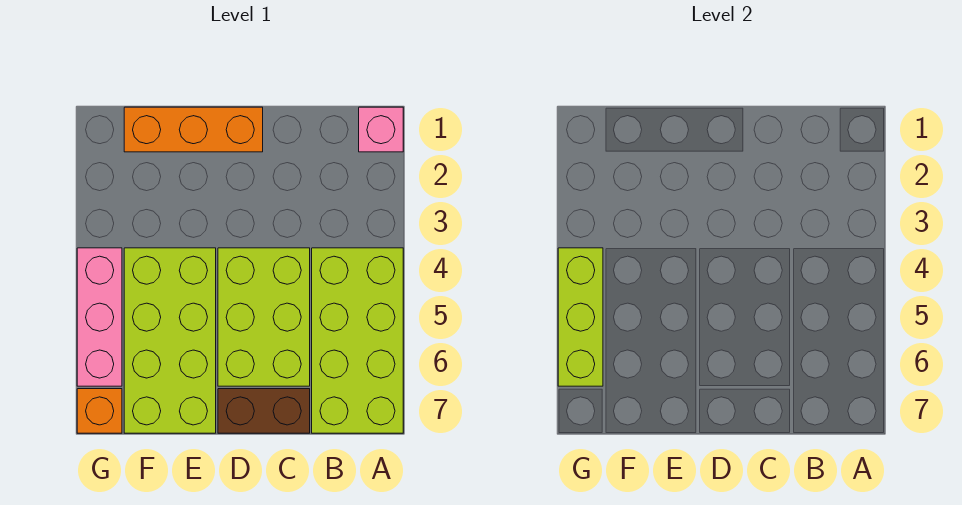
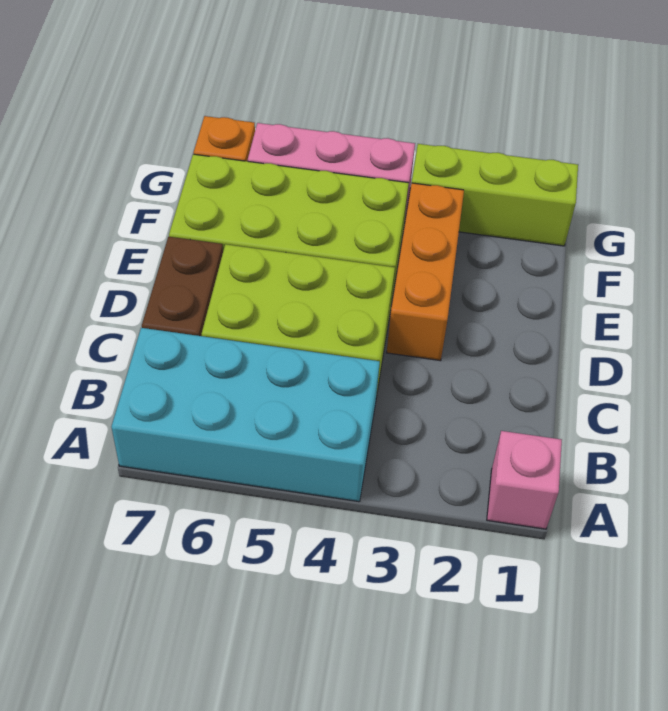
lime brick A4:B7 level 1 -> cyan brick A4:B7 level 1
orange brick D1:F1 level 1 -> orange brick D3:F3 level 1
lime brick G4:G6 level 2 -> lime brick G1:G3 level 1

